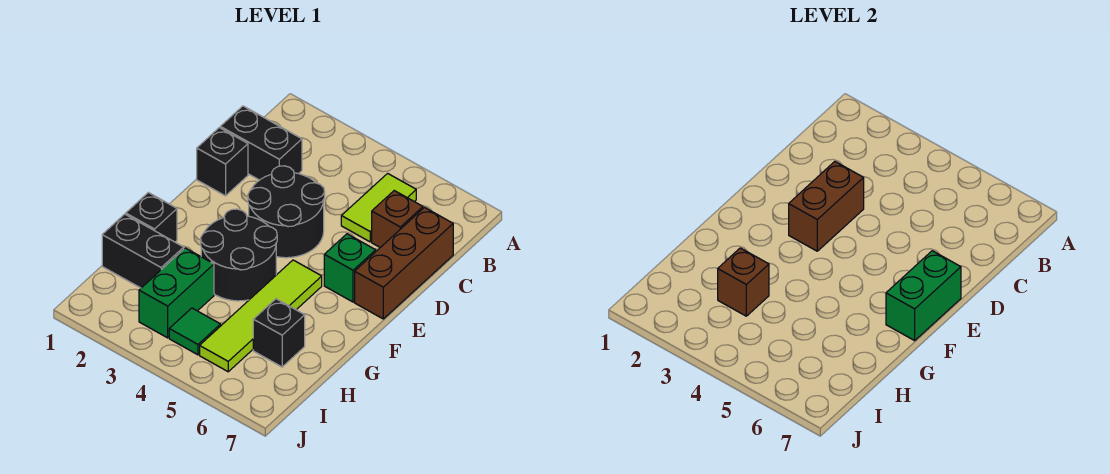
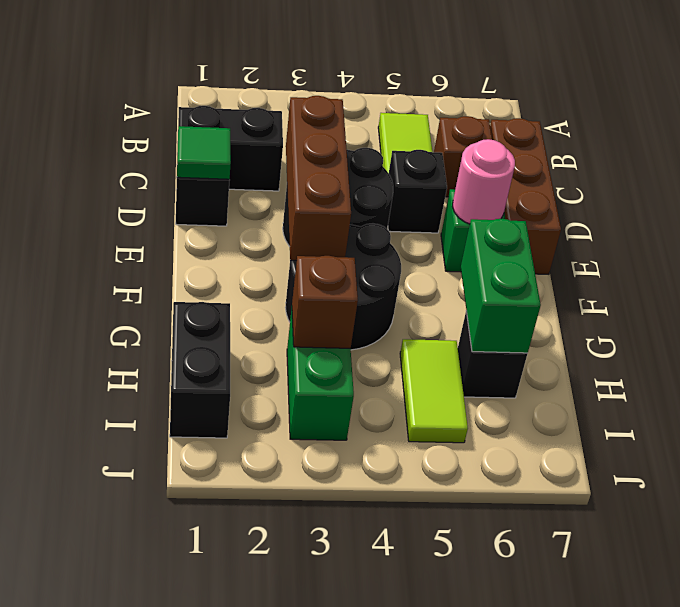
brown brick D3:E3 level 2 -> brown brick D3:F3 level 2
none -> pink round brick E6 level 2
green brick E7:F7 level 2 -> green brick G6:H6 level 2
lime tile F5:I5 level 1 -> lime tile H5:I5 level 1
black brick G1 level 1 -> black brick D5 level 1
black brick H1:H2 level 1 -> black brick H1:I1 level 1
green tile I4 level 1 -> green tile D1 level 2

